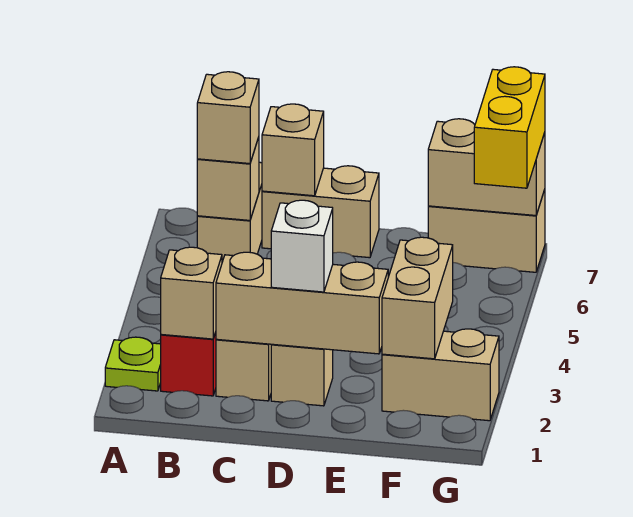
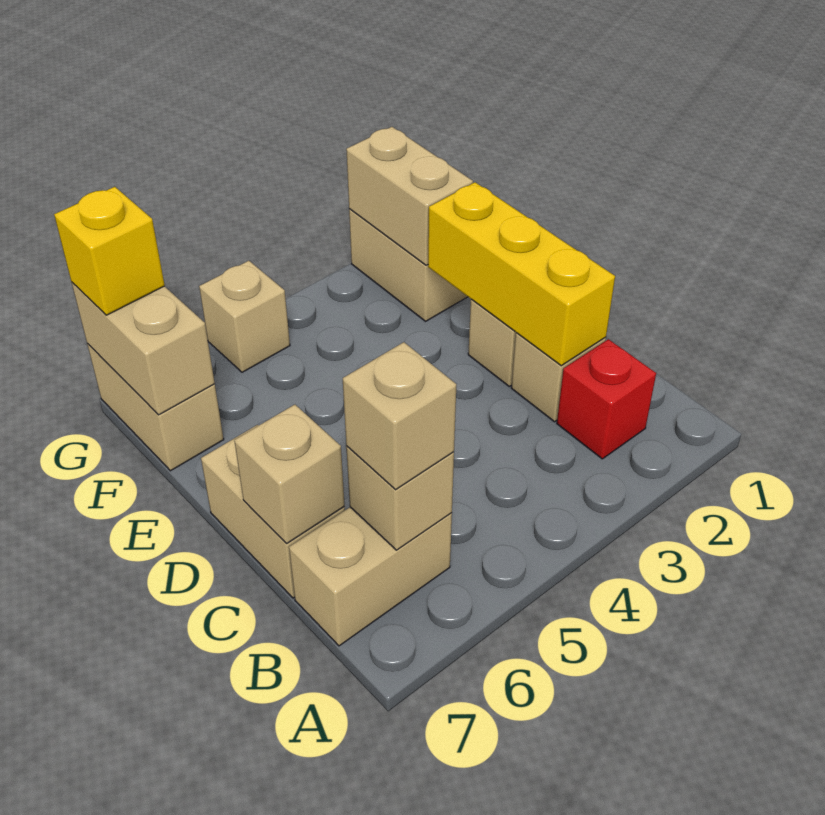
lime plate A2 level 1 -> none
tan brick B2 level 2 -> tan brick G5 level 1
tan brick C2:E2 level 2 -> yellow brick C2:E2 level 2
white brick D2 level 3 -> none
tan brick F2:F3 level 2 -> tan brick F2:G2 level 2
yellow brick G6:G7 level 3 -> yellow brick G7 level 3

